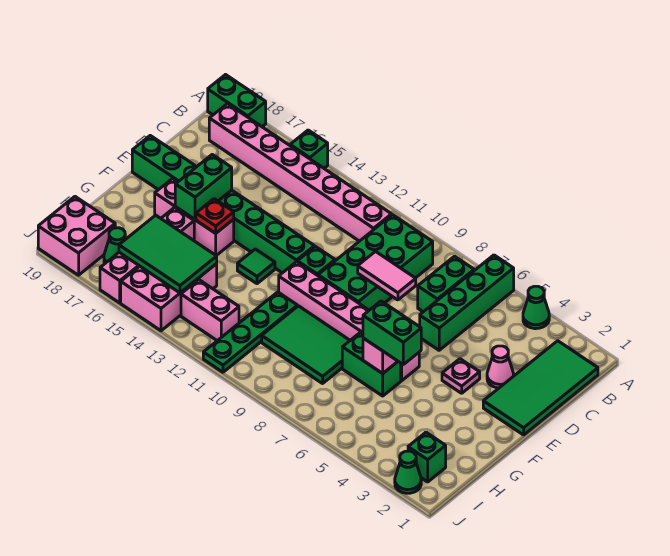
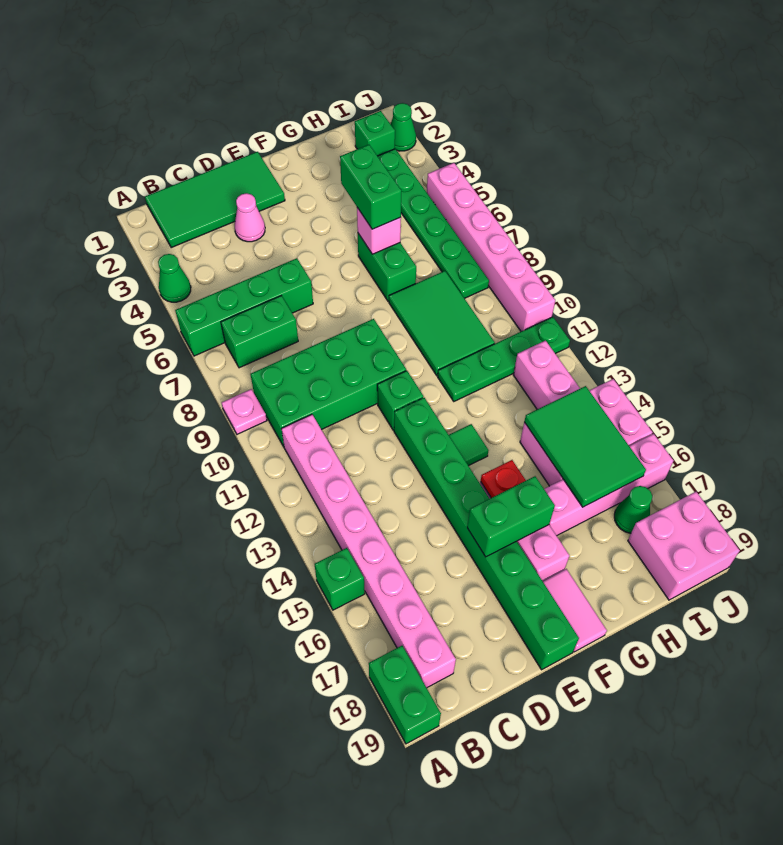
pink tile D8:D9 level 2 -> pink tile F18:F19 level 1
pink plate E4 level 1 -> pink plate A9 level 1
pink brick F6:F11 level 1 -> pink brick J5:J10 level 1
none -> green plate I3:I8 level 1

